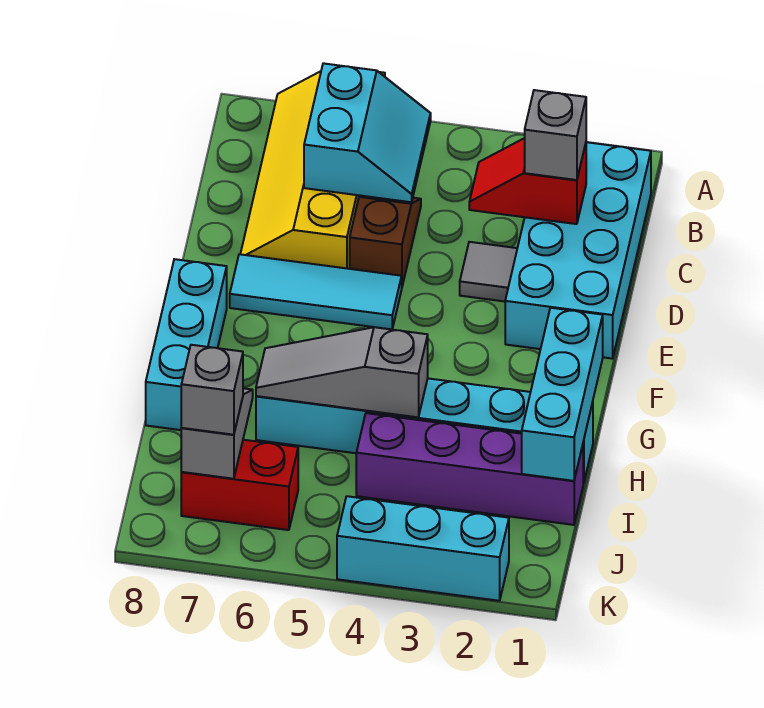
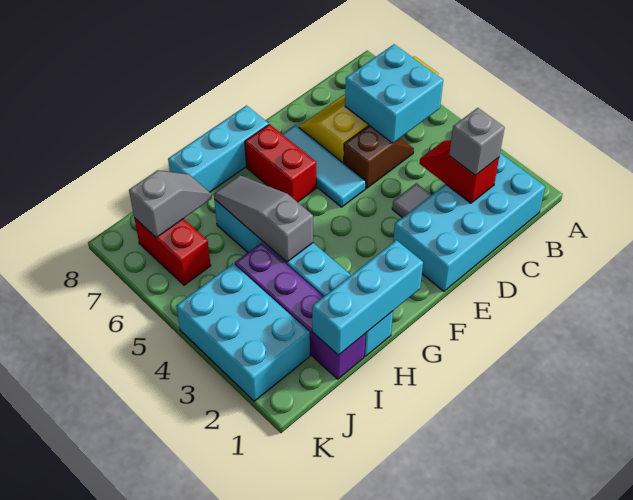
cyan slope B5:C6 level 2 top 6 -> cyan brick B5:C6 level 2
none -> red brick F6:F7 level 1
grey brick J7 level 3 -> none
cyan brick K2:K4 level 1 -> cyan brick J2:K4 level 1

